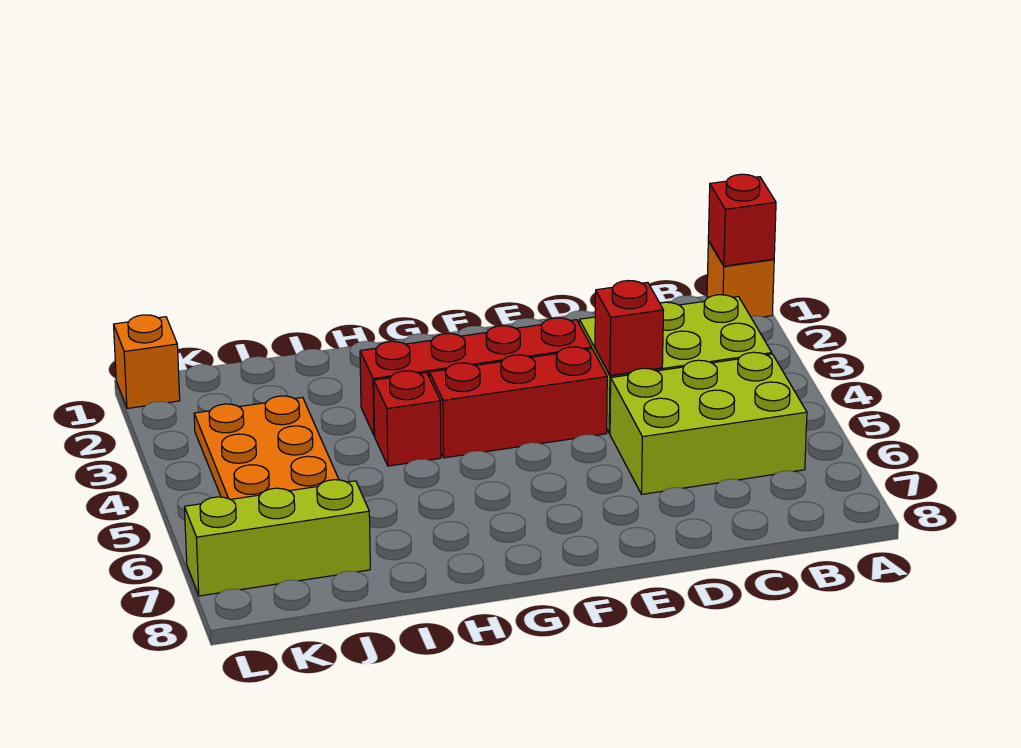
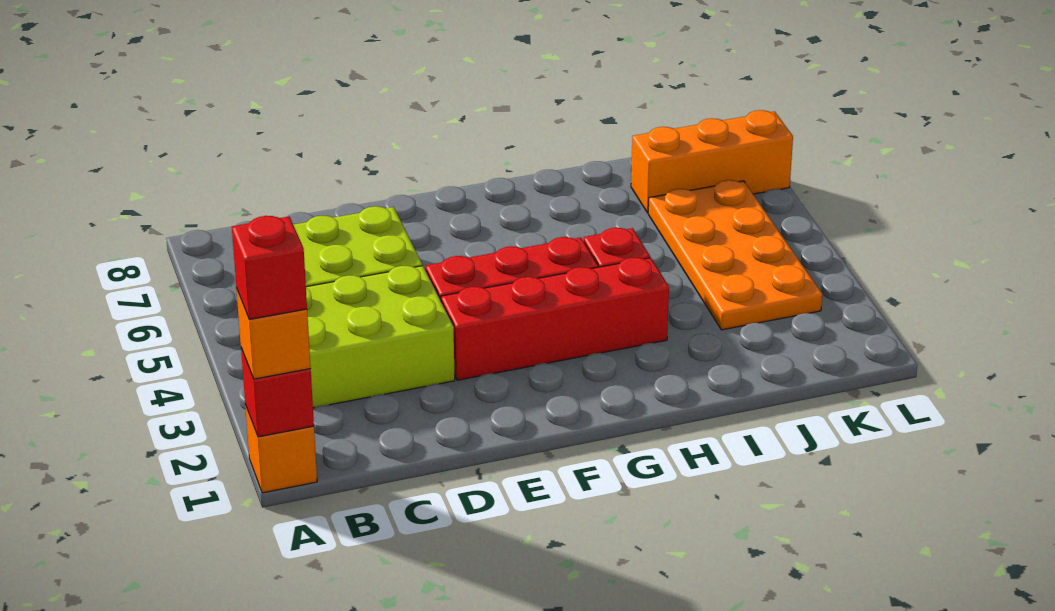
red brick D4 level 2 -> red brick A1 level 4
lime brick J7:L7 level 1 -> orange brick J7:L7 level 1
orange brick L1 level 1 -> orange brick A1 level 3

